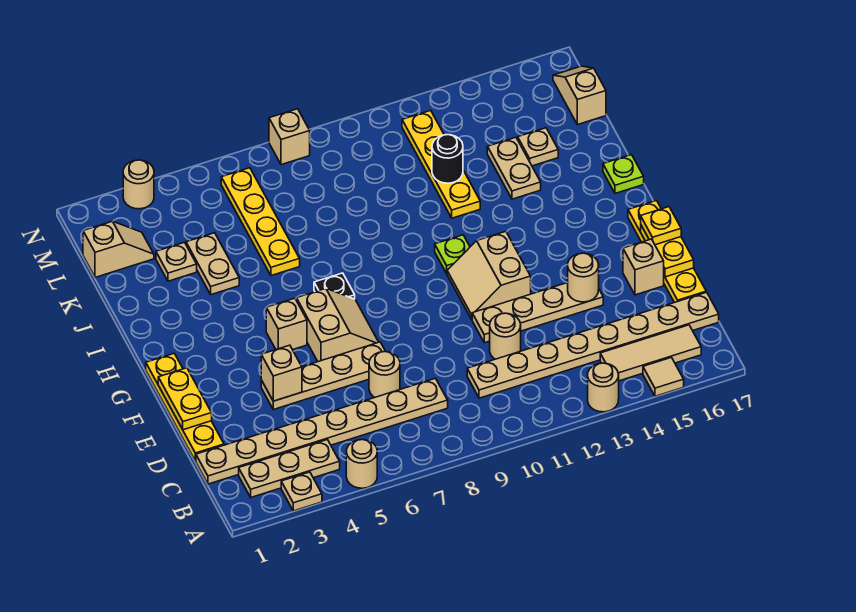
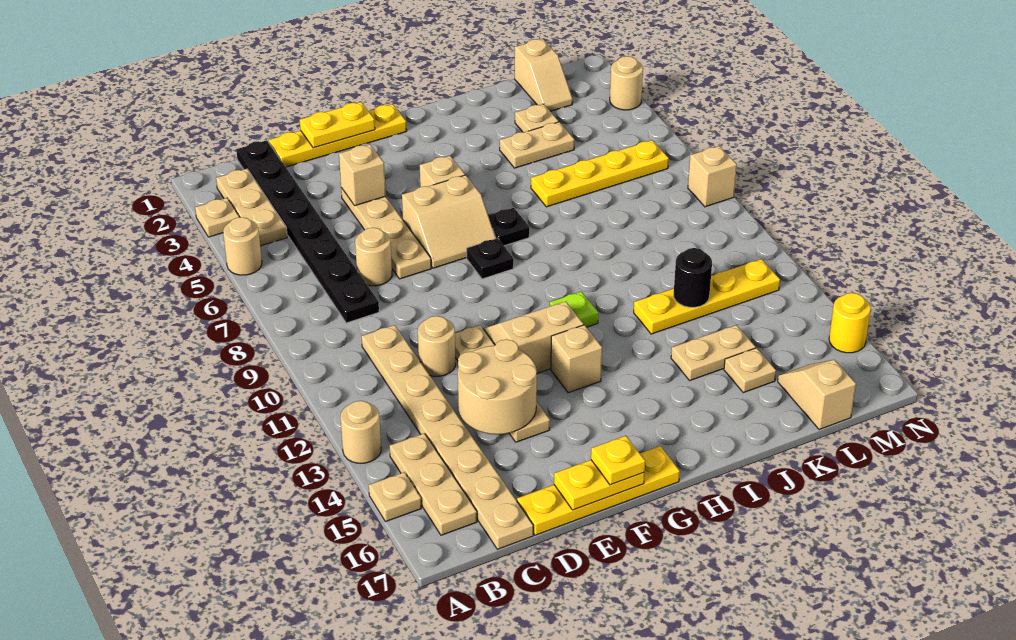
tan tile A15 level 1 -> tan plate A15 level 1
tan tile B14:B16 level 1 -> tan plate B14:B16 level 1
tan plate C1:C8 level 1 -> black plate C1:C8 level 1
tan round brick E14 level 2 -> tan round brick D13:E14 level 2
tan brick E16 level 1 -> tan brick G13 level 1
none -> black plate G8 level 1
lime plate I17 level 1 -> none
tan slope L17:M17 level 1 top L -> tan slope L16:L17 level 1 top 17
none -> yellow round brick N15 level 1

